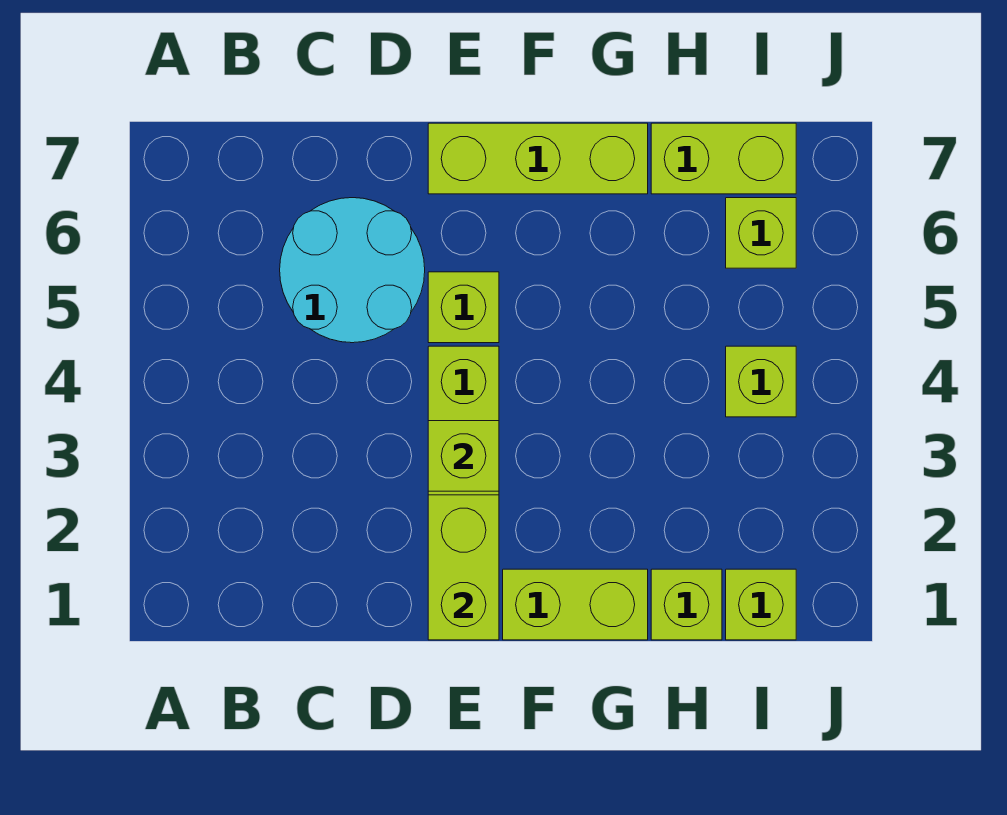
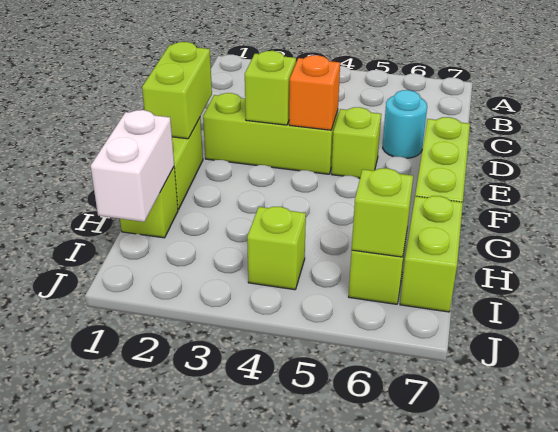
cyan round brick C5:D6 level 1 -> cyan round brick D6 level 1
lime brick E1:E2 level 2 -> lime brick E1:F1 level 2
none -> orange brick E4 level 2
none -> white brick H1:I1 level 2
lime brick I1 level 1 -> lime brick I6 level 2

